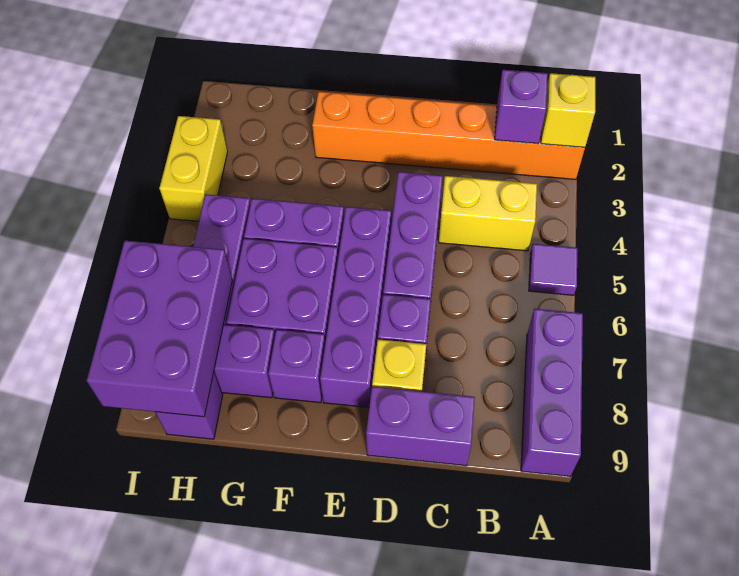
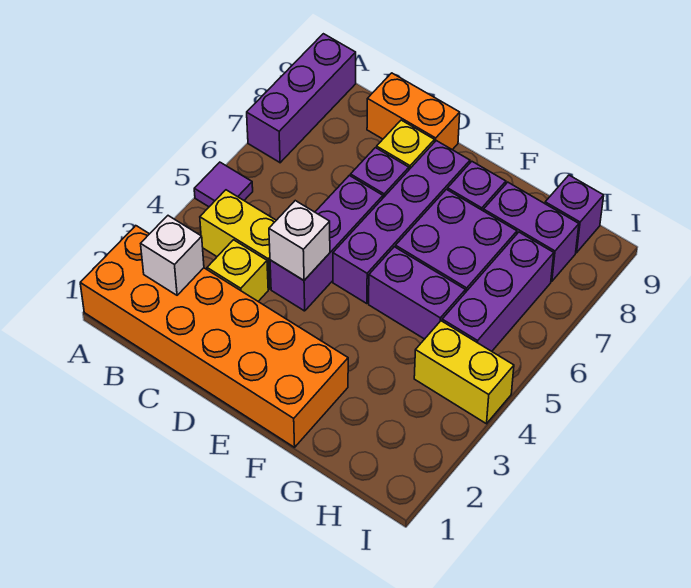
orange brick A2:F2 level 1 -> orange brick A1:F2 level 1
yellow brick A2 level 2 -> yellow brick C3 level 1
purple brick B2 level 2 -> white brick B2 level 2
purple brick C9:D9 level 1 -> orange brick C9:D9 level 1
none -> white brick D4 level 2
purple brick H7:I9 level 2 -> none
yellow brick I3:I4 level 1 -> yellow brick H4:I4 level 1

